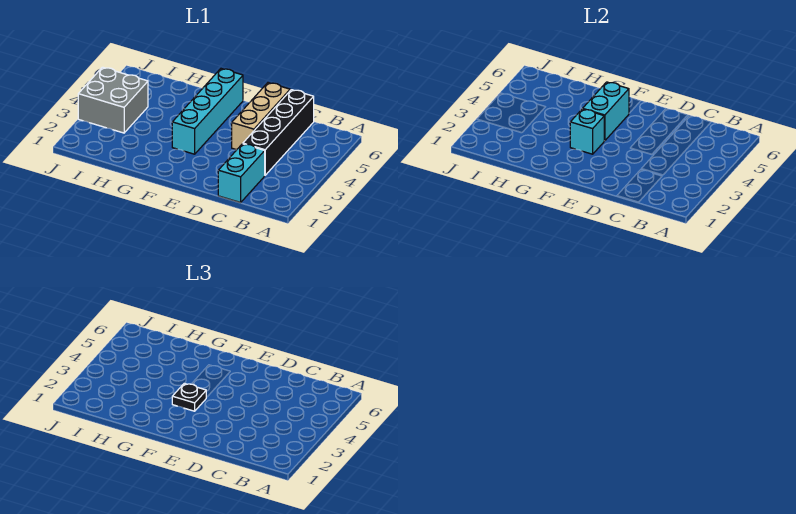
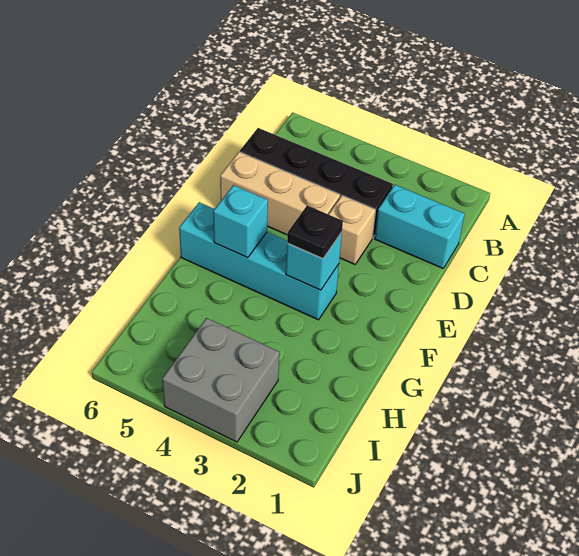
none -> tan brick D3 level 1
cyan brick F4:F5 level 2 -> cyan brick F5 level 2

